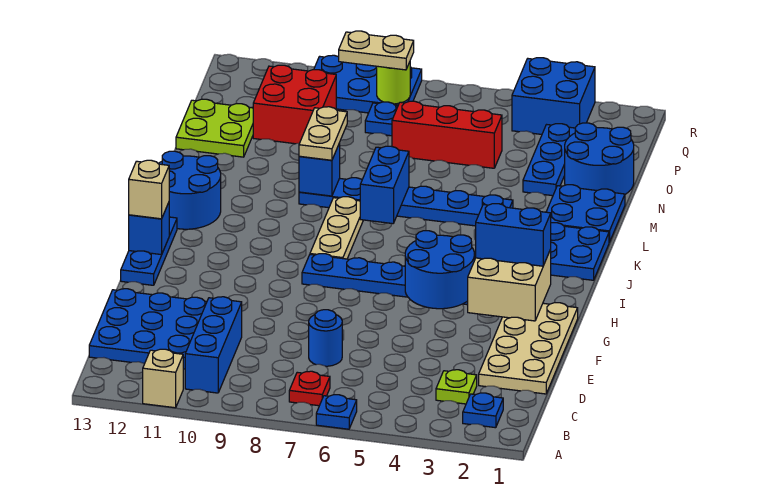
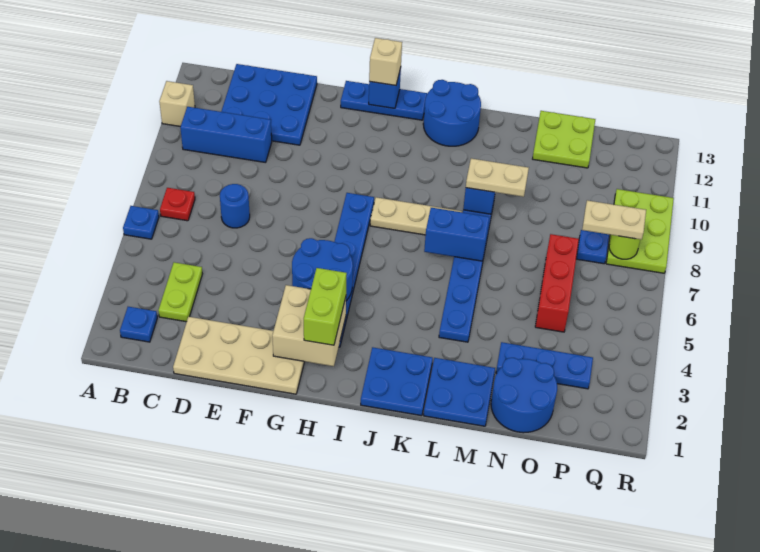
lime plate C3 level 1 -> lime plate C3:C4 level 1
blue brick H2:H3 level 3 -> lime brick H2:H3 level 3
red brick O10:P11 level 1 -> none
blue brick Q3:R4 level 1 -> none
blue plate Q8:R10 level 1 -> lime plate Q8:R10 level 1
tan plate Q8:Q9 level 3 -> tan plate P8:Q8 level 3

